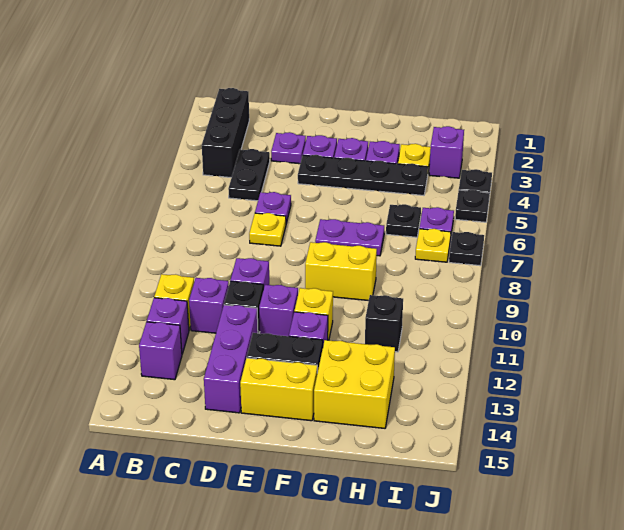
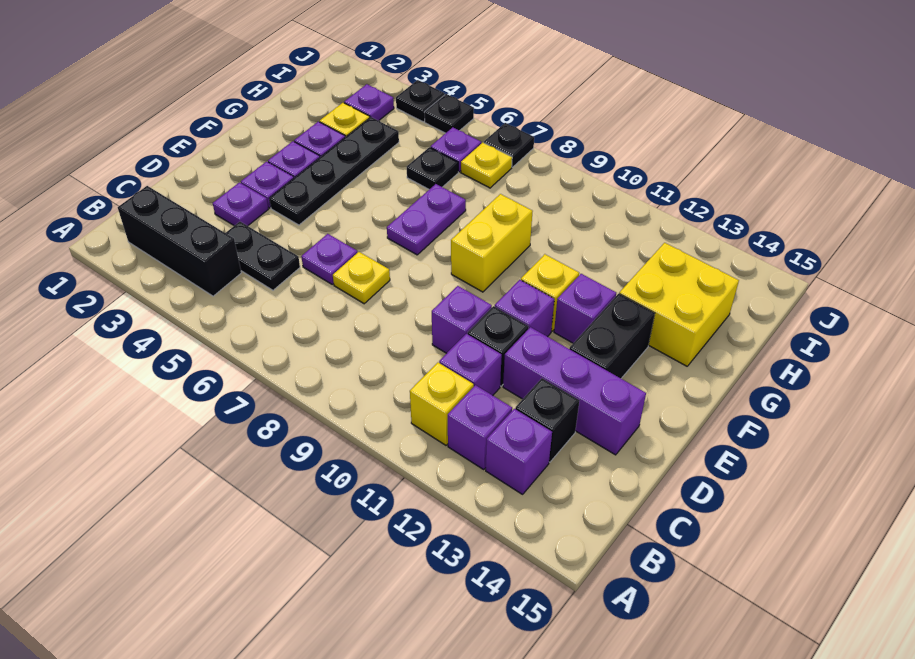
yellow brick E14:F14 level 1 -> none
black brick H11 level 1 -> black brick C13 level 1
purple brick I3 level 1 -> purple plate I3 level 1

